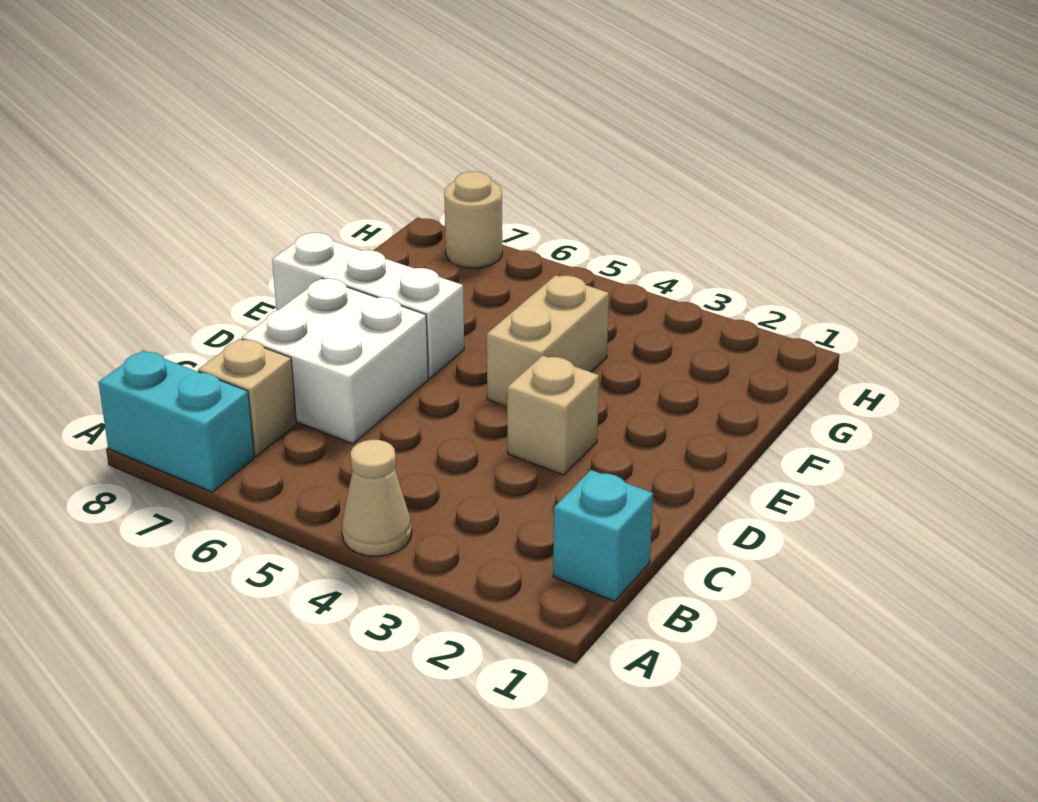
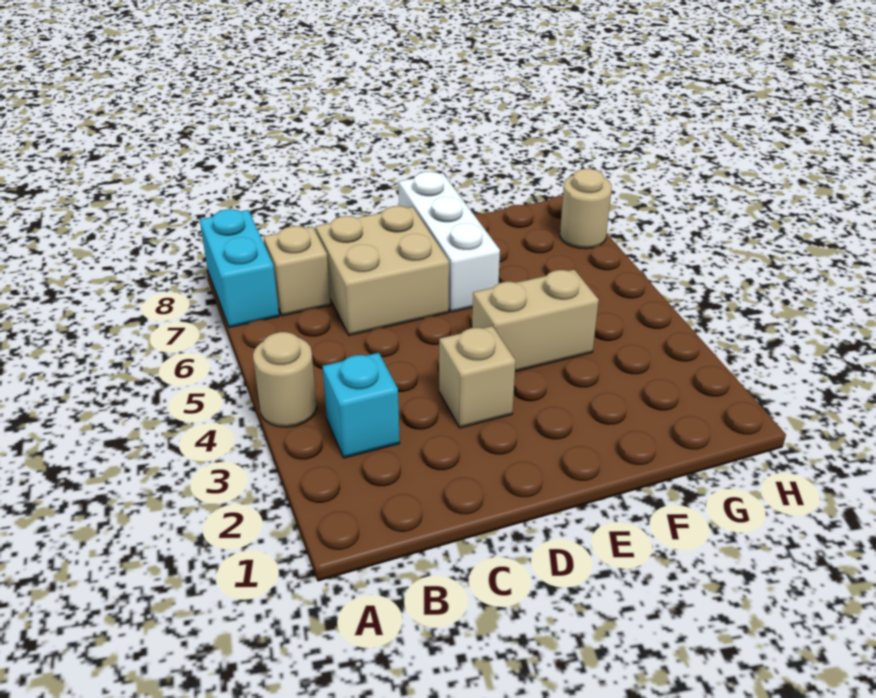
tan cone A4 level 1 -> tan round brick A4 level 1
cyan brick B1 level 1 -> cyan brick B3 level 1
white brick C6:D7 level 1 -> tan brick C6:D7 level 1

